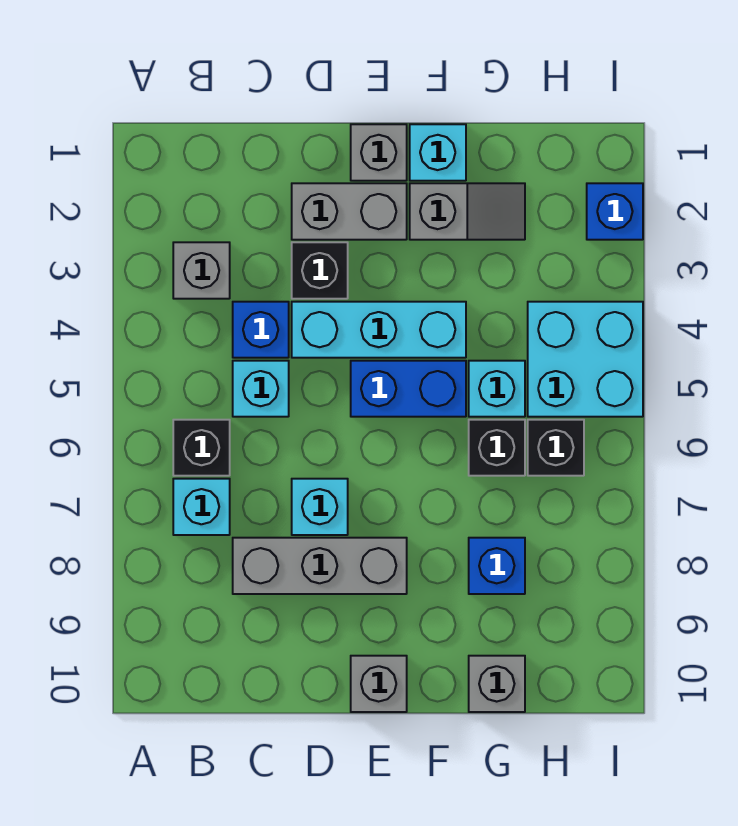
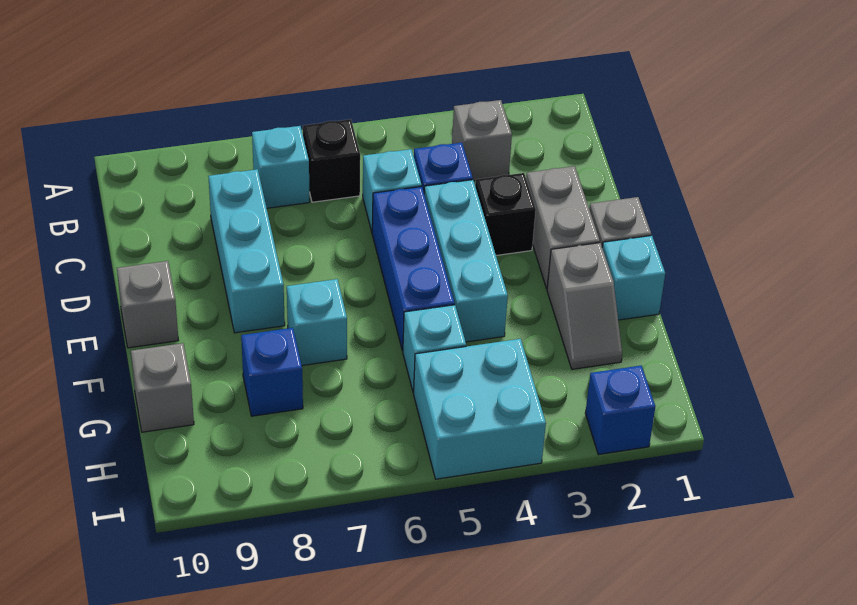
grey brick C8:E8 level 1 -> cyan brick C8:E8 level 1
cyan brick D7 level 1 -> cyan brick F7 level 1
blue brick E5:F5 level 1 -> blue brick D5:F5 level 1
black brick G6 level 1 -> none
black brick H6 level 1 -> none

